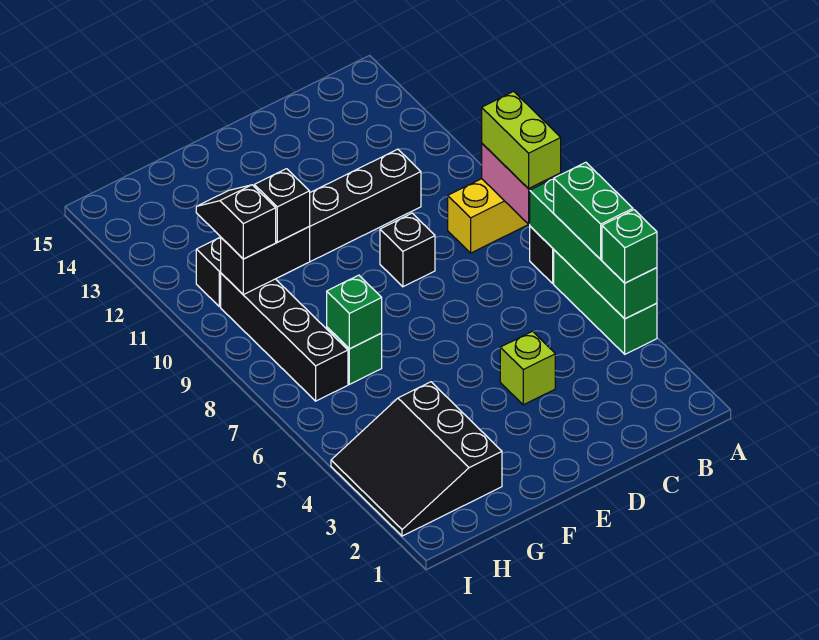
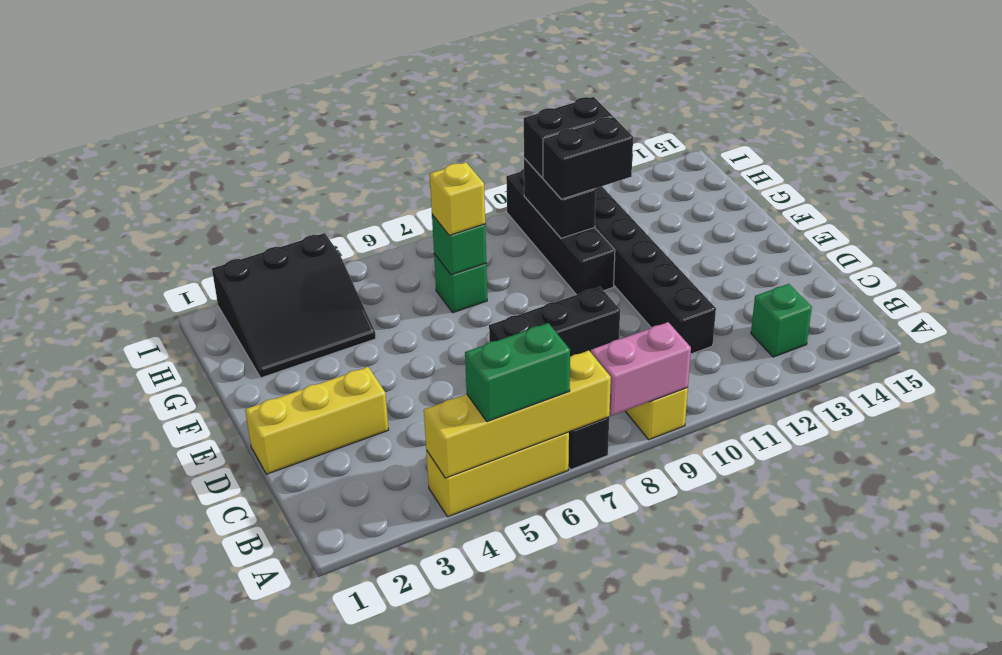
green brick A4:A6 level 1 -> yellow brick A4:A6 level 1
green brick A4:A7 level 2 -> yellow brick A4:A7 level 2
green brick A4 level 3 -> green brick B13 level 1
lime brick A8:A9 level 3 -> none
none -> yellow brick D1:D3 level 1
lime brick D4 level 1 -> none
black brick D9 level 1 -> black brick D7:D9 level 1
black slope G2:I4 level 1 top G -> black slope G2:I4 level 1 top I
none -> yellow brick G7 level 3
black brick G10 level 3 -> black brick G10:G11 level 3
black brick H7:H10 level 1 -> black brick F10:I10 level 1
black slope H10:H11 level 3 top 10 -> black brick H10:H11 level 3

